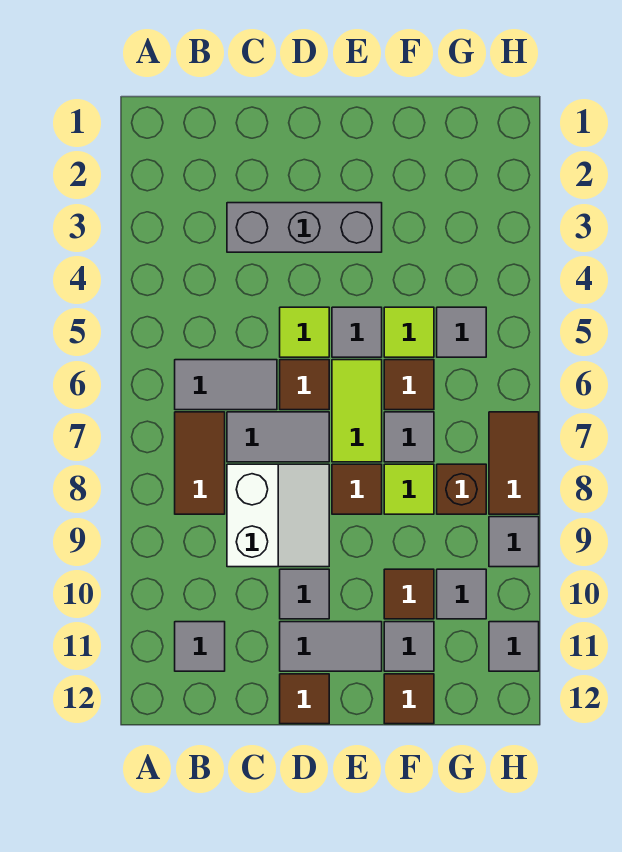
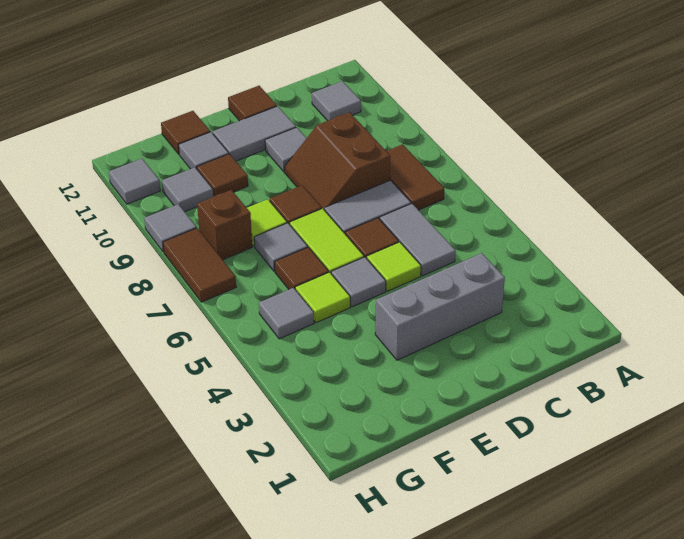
grey tile B6:C6 level 1 -> grey tile C5:C6 level 1
white slope C8:D9 level 1 top C -> brown slope C8:D9 level 1 top C

